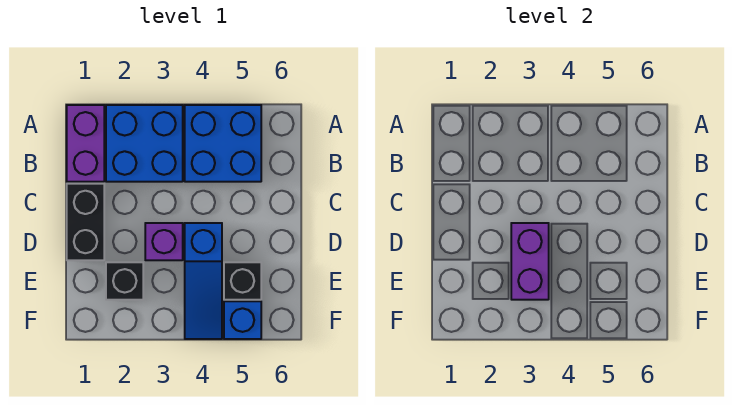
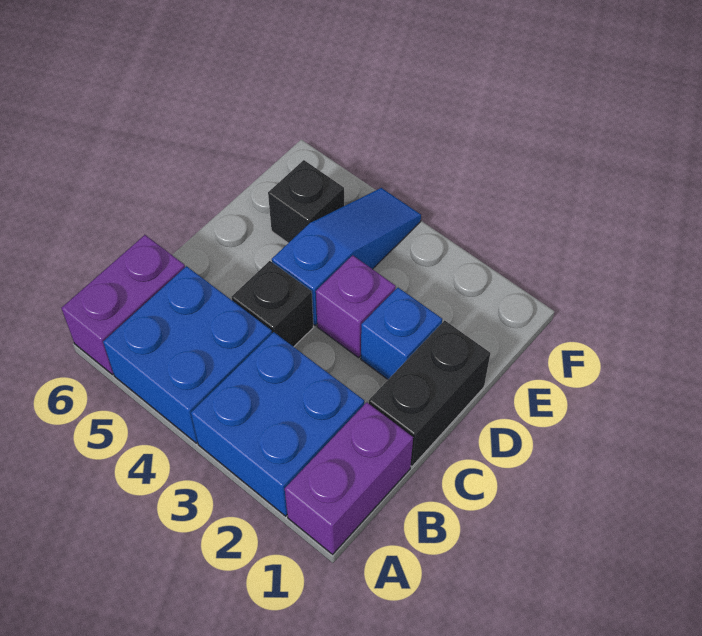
purple brick D3:E3 level 2 -> purple brick A6:B6 level 1
black brick E2 level 1 -> black brick C4 level 1
blue brick F5 level 1 -> blue brick D2 level 1

